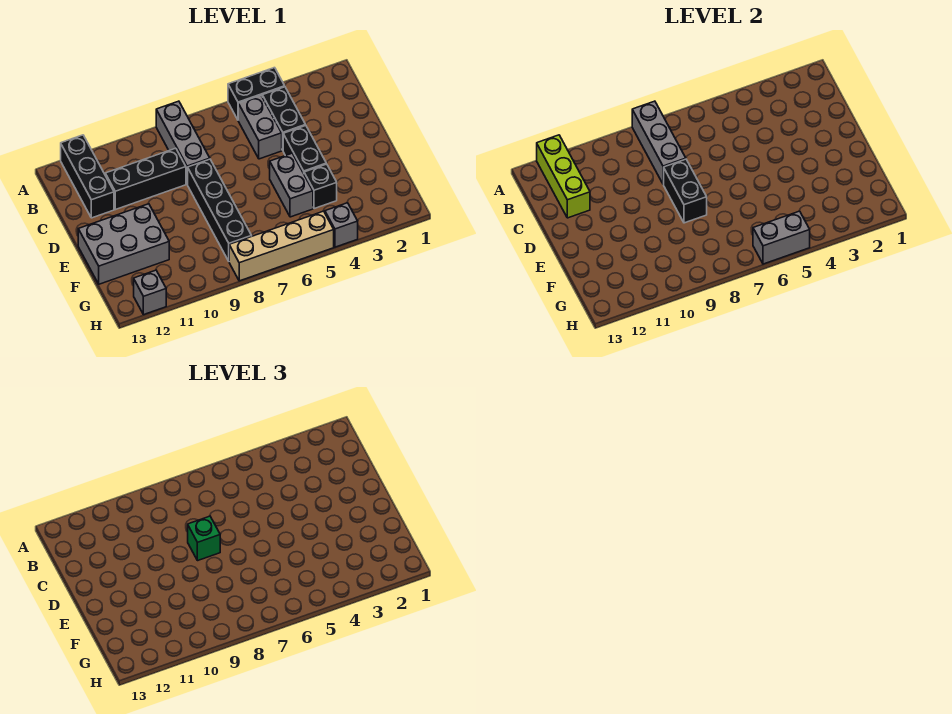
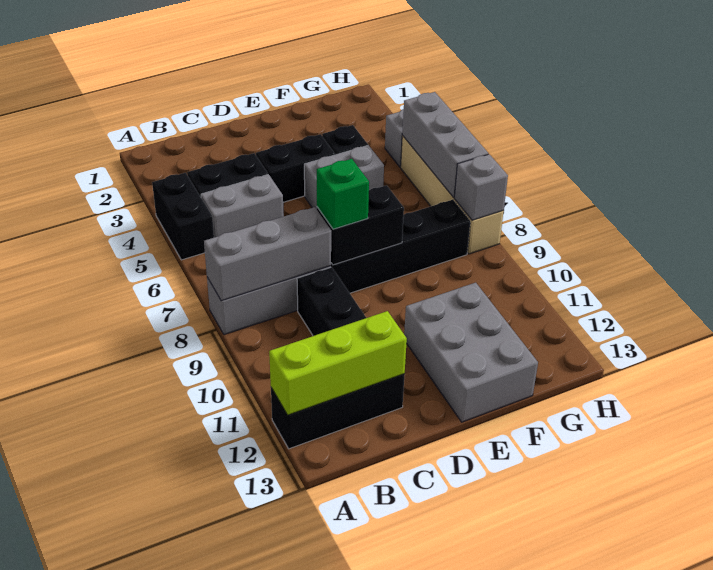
grey brick H5:H6 level 2 -> grey brick H5:H7 level 2
grey brick H12 level 1 -> grey brick H8 level 2

